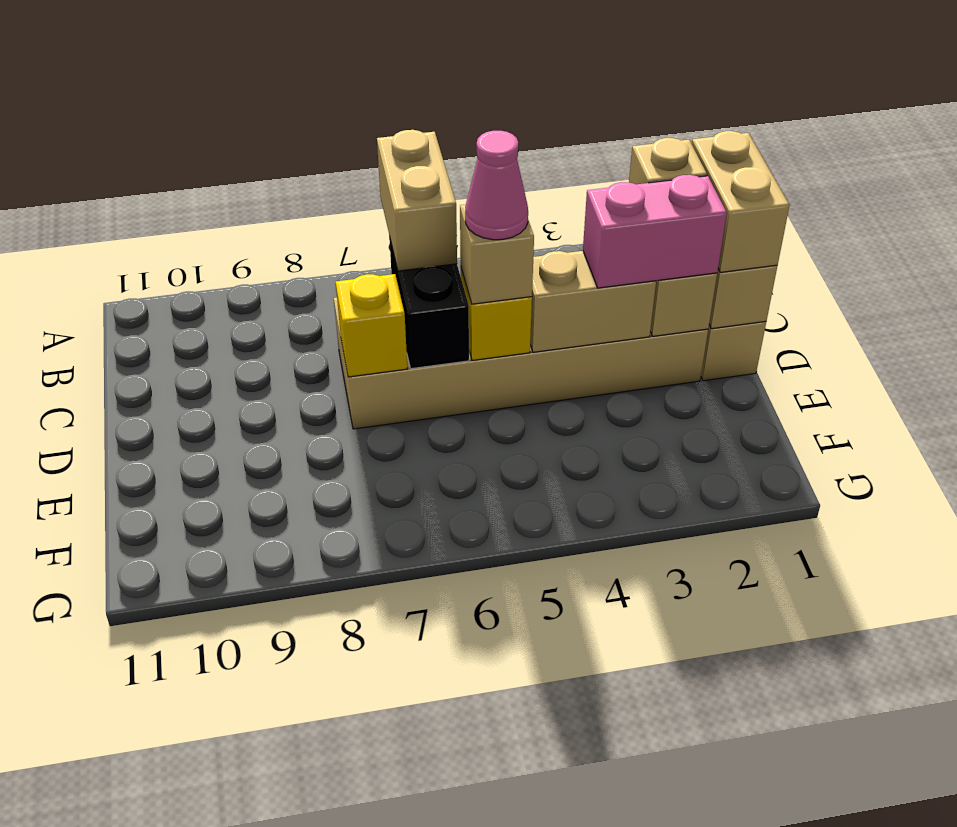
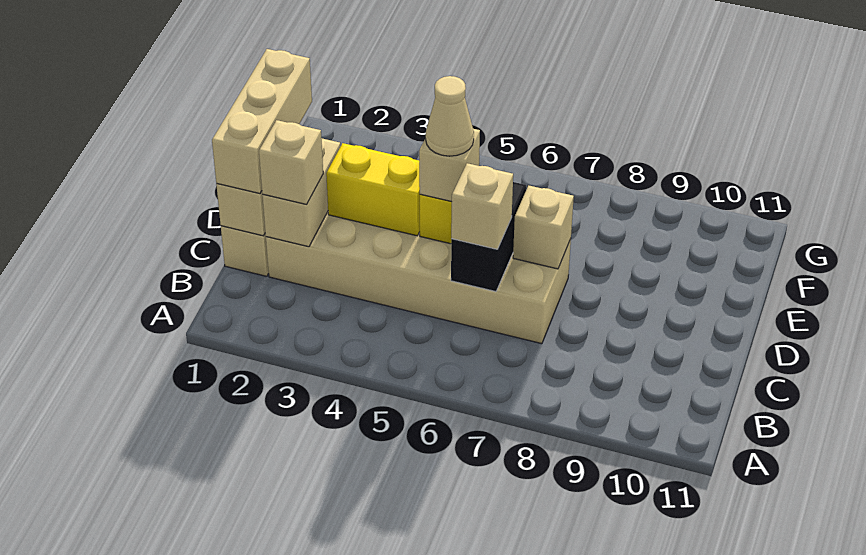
tan brick B6:C6 level 3 -> tan brick C6 level 3
tan brick C1:D1 level 3 -> tan brick C1:E1 level 3
pink brick D2:D3 level 3 -> none
tan brick D3:D4 level 2 -> yellow brick D3:D4 level 2
pink cone D5 level 4 -> tan cone D5 level 4
yellow brick D7 level 2 -> tan brick D7 level 2

